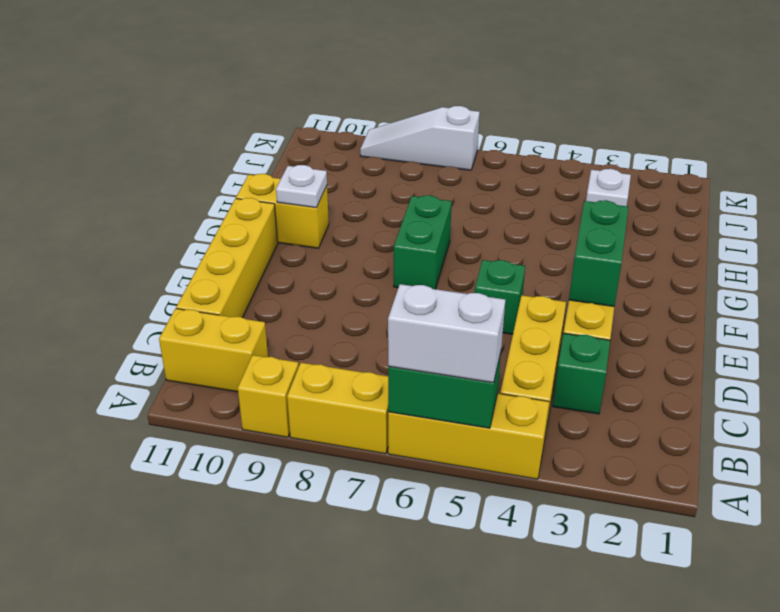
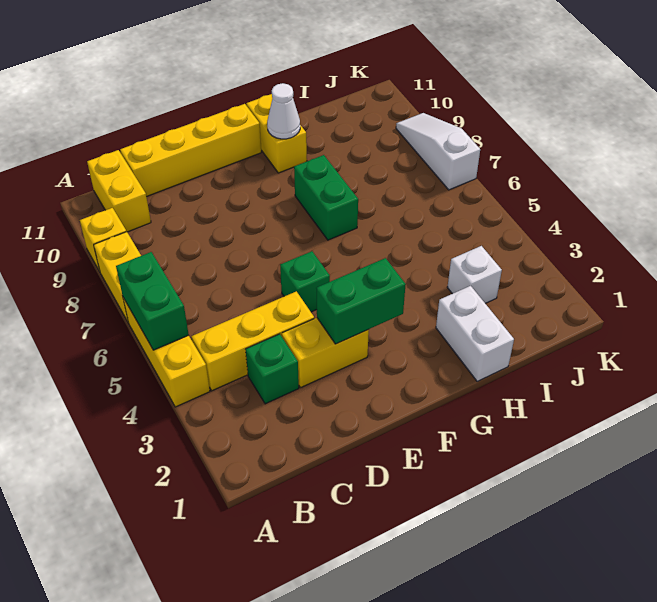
white brick A5:A6 level 3 -> white brick H1:H2 level 1
green brick F7:G7 level 1 -> green brick G7:G8 level 1
white plate G10 level 2 -> white cone G10 level 2

